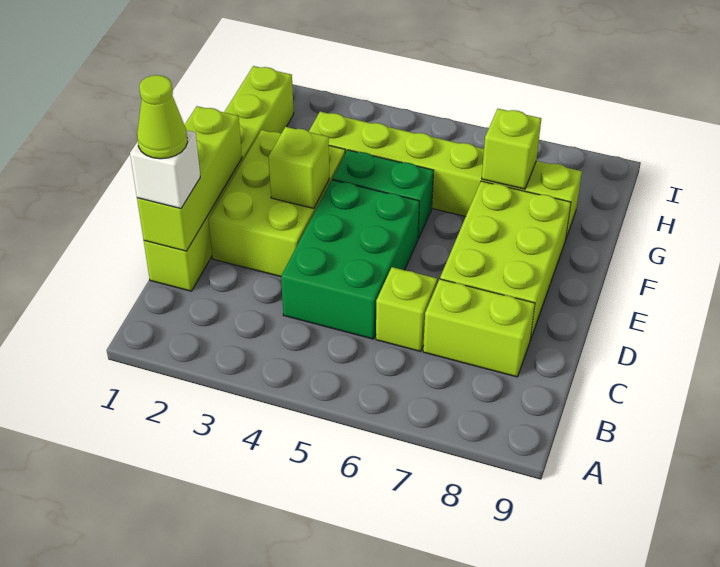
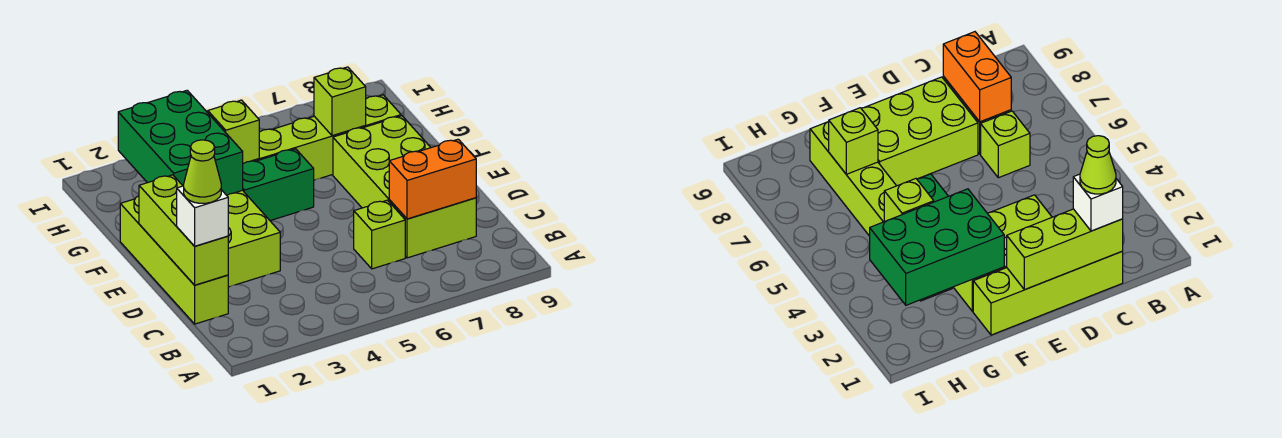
lime brick C1:H1 level 1 -> lime brick C1:F1 level 1
green brick C4:E5 level 1 -> green brick F2:H3 level 2
none -> orange brick C7:C8 level 2
lime brick E3 level 2 -> lime brick G4 level 2

